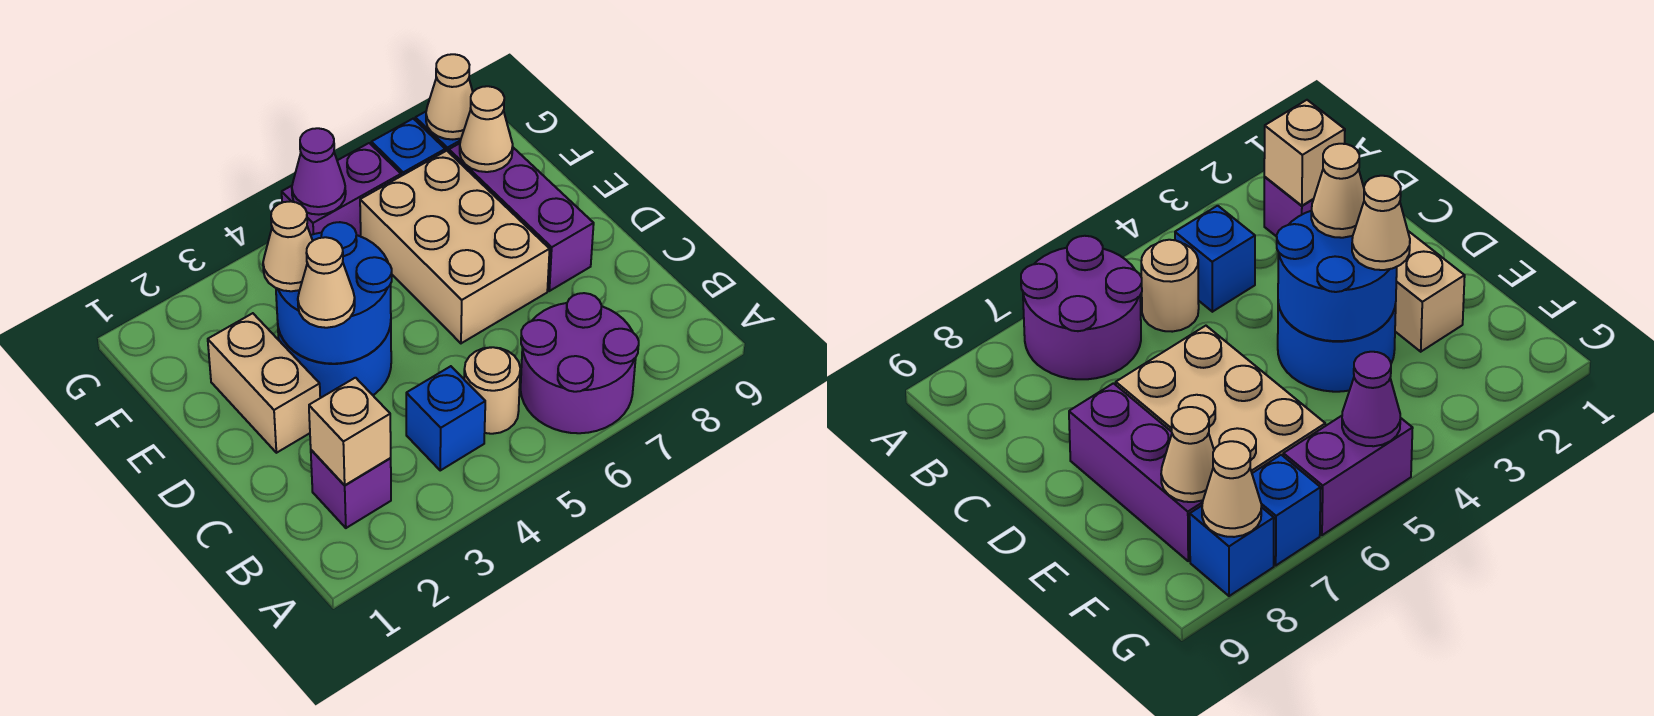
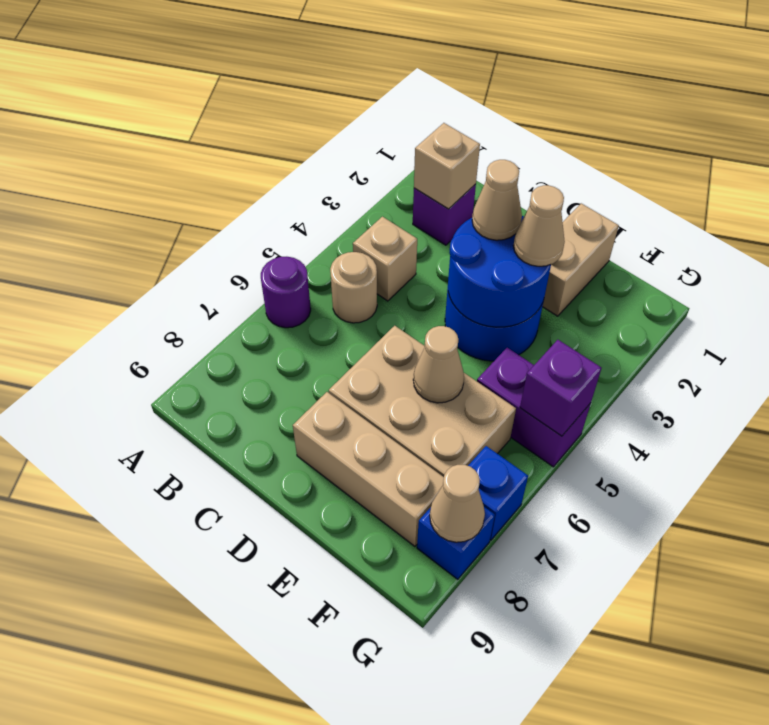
purple round brick A6:B7 level 1 -> purple round brick A6 level 1
blue brick B4 level 1 -> tan brick B4 level 1
tan brick D2:E2 level 1 -> tan brick E1:E2 level 1
purple brick D8:F8 level 1 -> tan brick D8:F8 level 1
tan cone F8 level 2 -> tan cone E6 level 2
purple brick G5:G6 level 1 -> purple brick F5:G5 level 1
purple cone G5 level 2 -> purple brick G5 level 2

